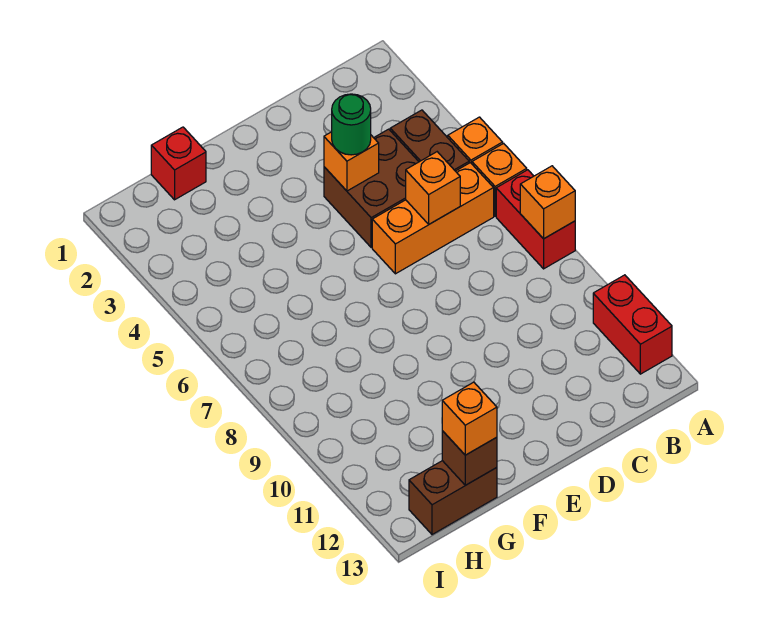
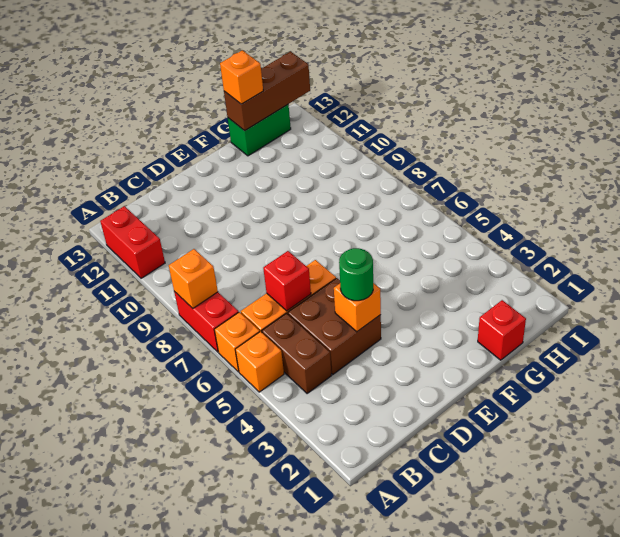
orange brick C6 level 2 -> red brick C6 level 2
brown brick G13:H13 level 1 -> green brick G13:H13 level 1
brown brick G13 level 2 -> brown brick G13:I13 level 2

